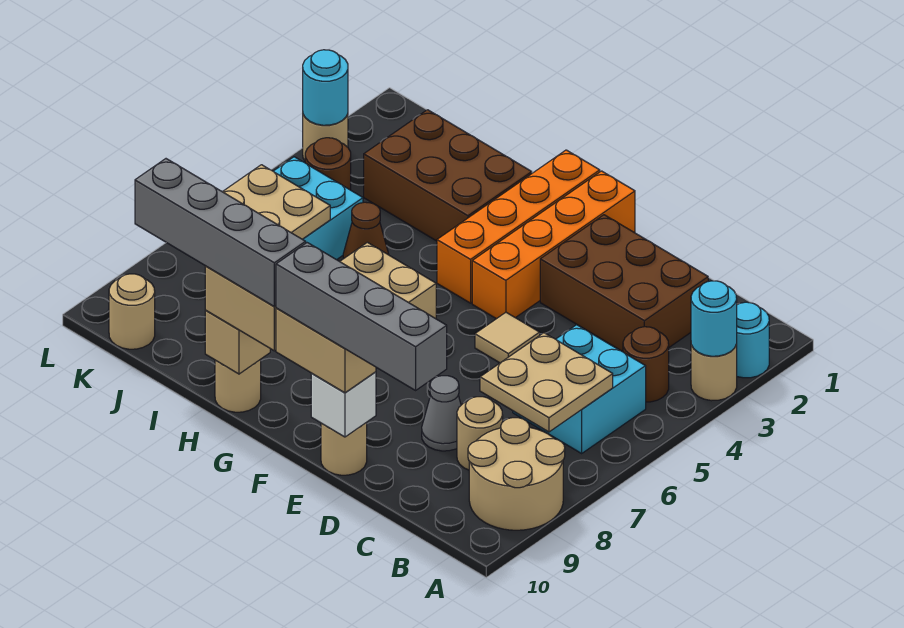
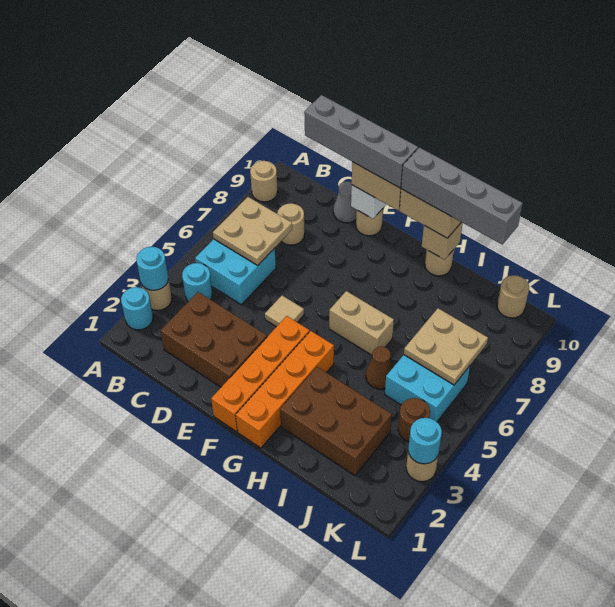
tan round brick A8:B9 level 1 -> tan round brick A9 level 1
brown round brick B4 level 1 -> cyan round brick B4 level 1
grey cone D8 level 1 -> grey cone D10 level 1

